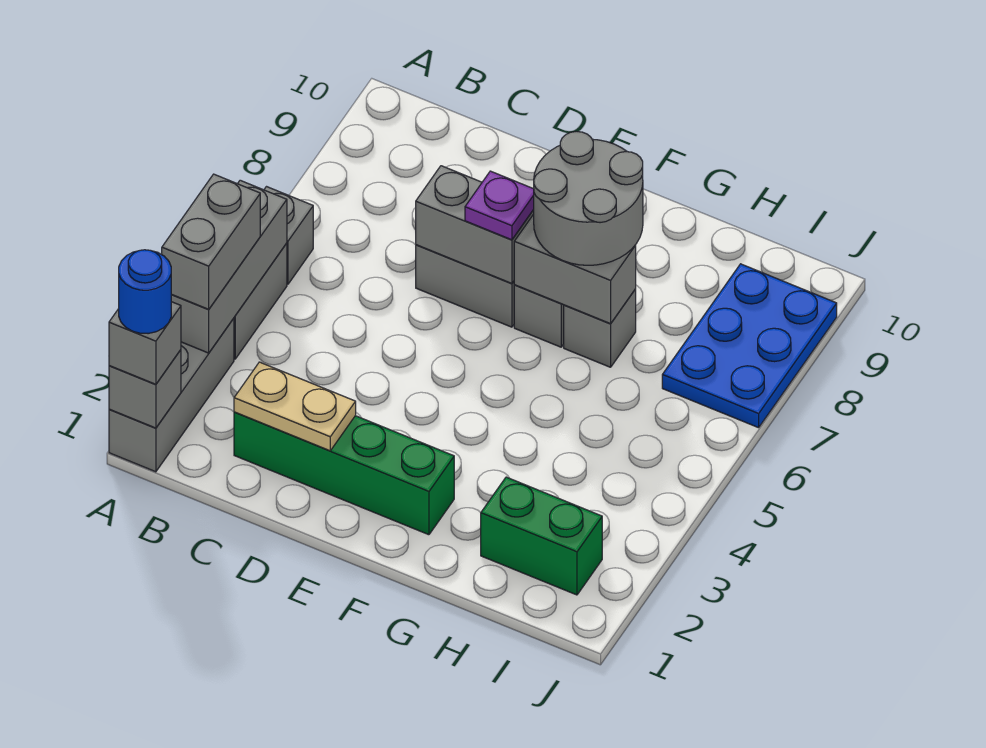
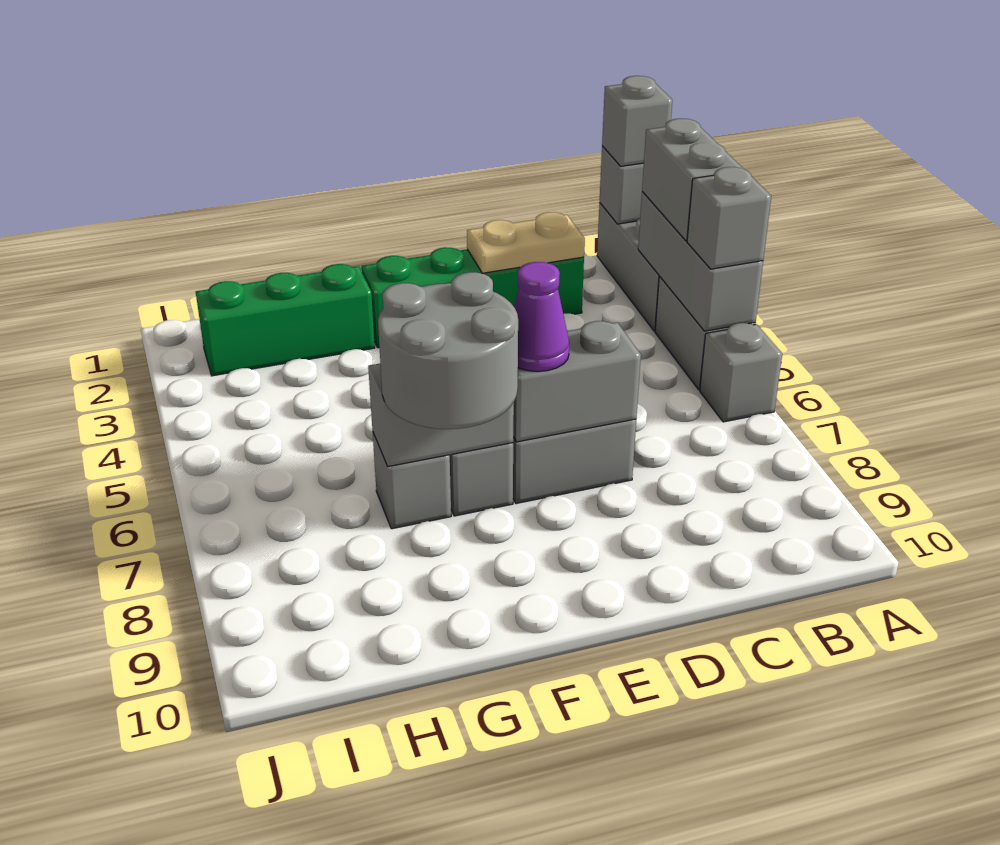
blue round brick A1 level 4 -> none
none -> grey brick A5 level 3
purple plate E7 level 3 -> purple cone E7 level 3
green brick H2:I2 level 1 -> green brick G2:I2 level 1
blue plate I7:J9 level 1 -> none

